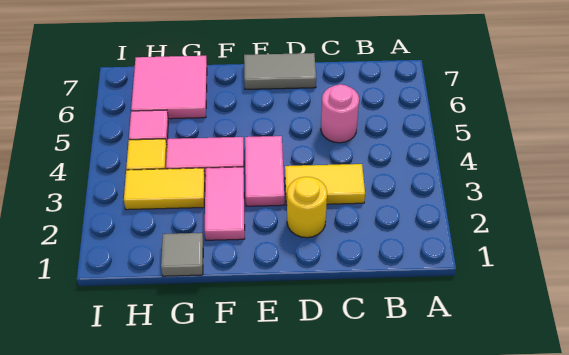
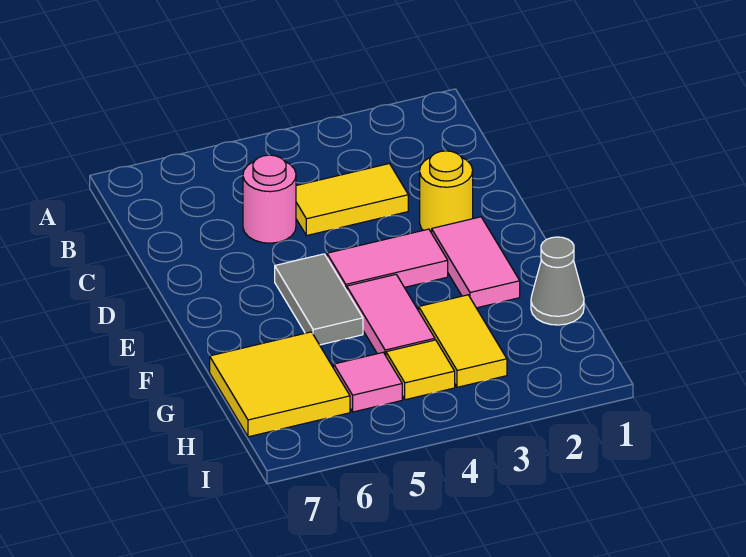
yellow tile C3:D3 level 1 -> yellow tile C3:C4 level 1
grey tile D7:E7 level 1 -> grey tile E5:F5 level 1
pink tile F2:F3 level 1 -> pink tile E2:F2 level 1
grey tile G1 level 1 -> grey cone G1 level 1
pink tile G6:H7 level 1 -> yellow tile G6:H7 level 1

